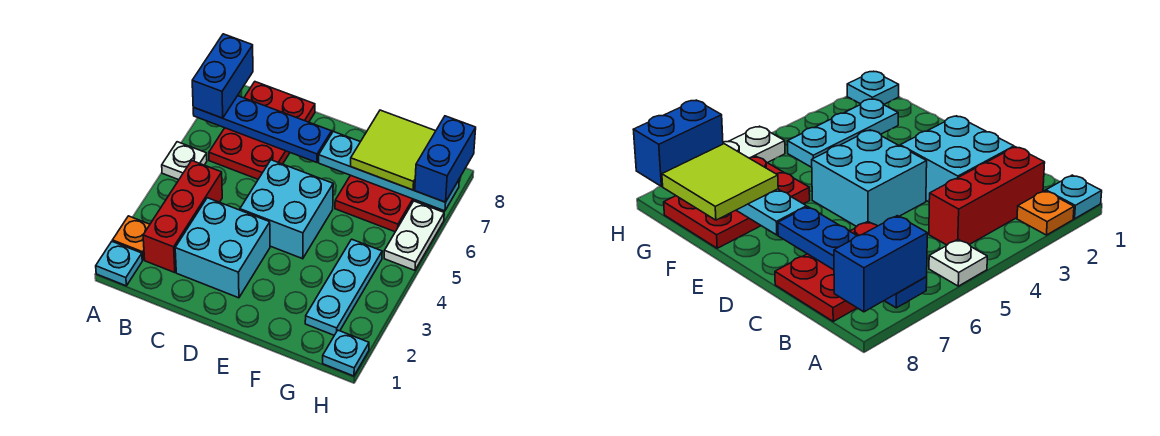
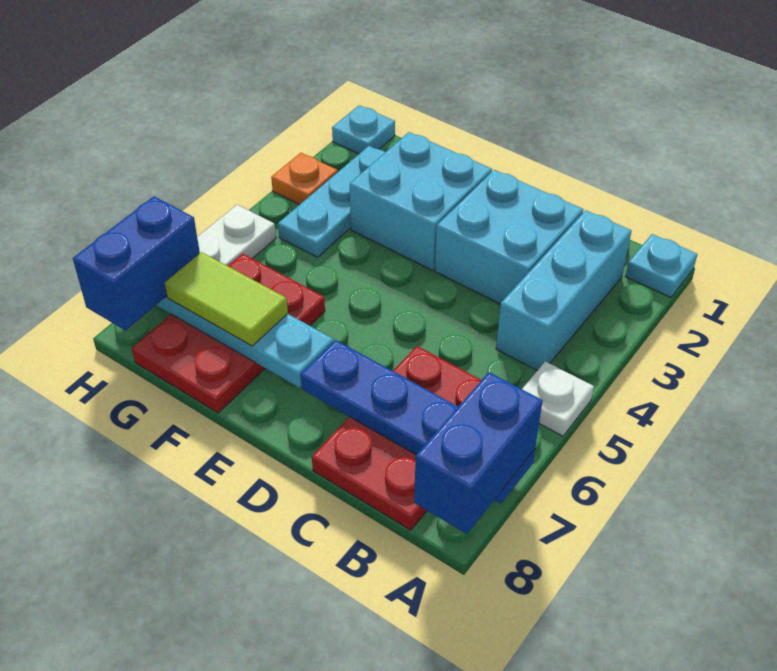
orange plate A2 level 1 -> orange plate H3 level 1
red brick B2:B4 level 1 -> cyan brick B2:B4 level 1
cyan brick D4:E5 level 1 -> cyan brick E2:F3 level 1
lime tile F7:G8 level 3 -> lime tile F7:G7 level 3

